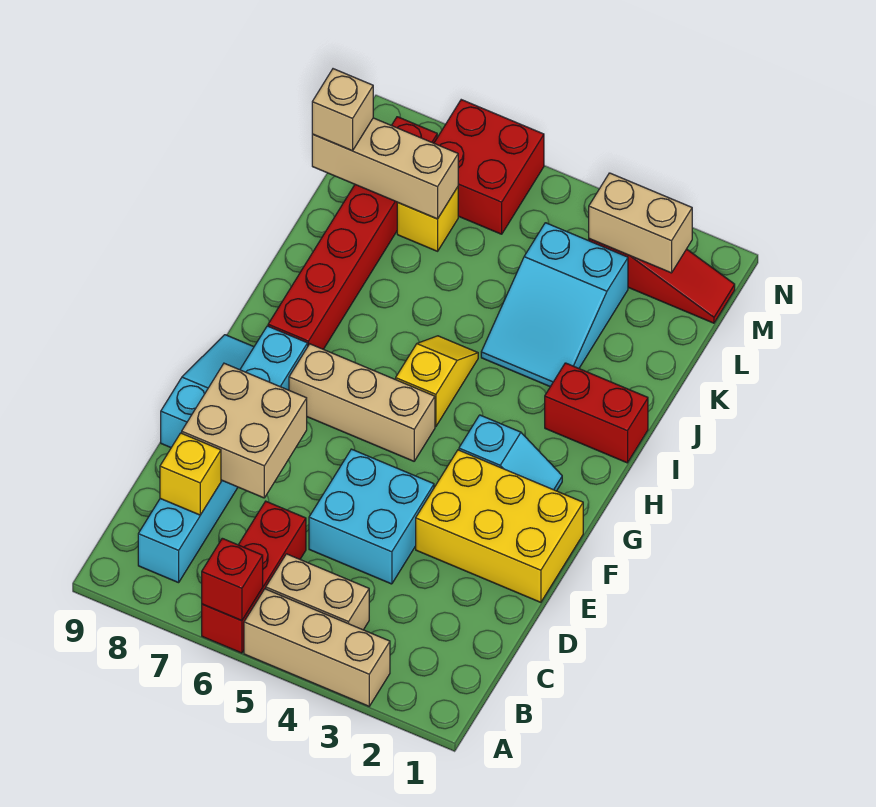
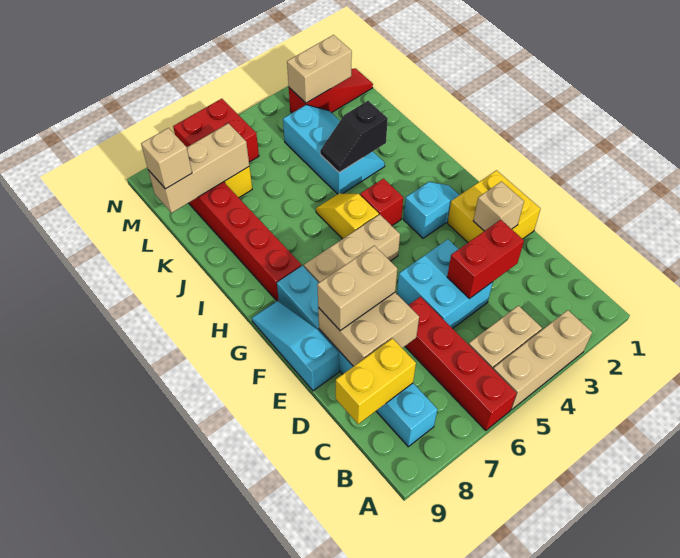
red brick A6:C6 level 1 -> red brick A6:D6 level 1
red brick A6 level 2 -> red brick H4 level 1
yellow brick C8 level 2 -> yellow brick C8:C9 level 2
yellow brick E1:F3 level 1 -> yellow brick E1:F2 level 1
none -> tan brick E2 level 2
none -> tan brick E7:E8 level 3
red brick I1:I2 level 1 -> red brick D3:D4 level 2
cyan slope J3:L4 level 1 top L -> cyan slope J3:L4 level 1 top 4
none -> black slope J3:J4 level 2 top 3

